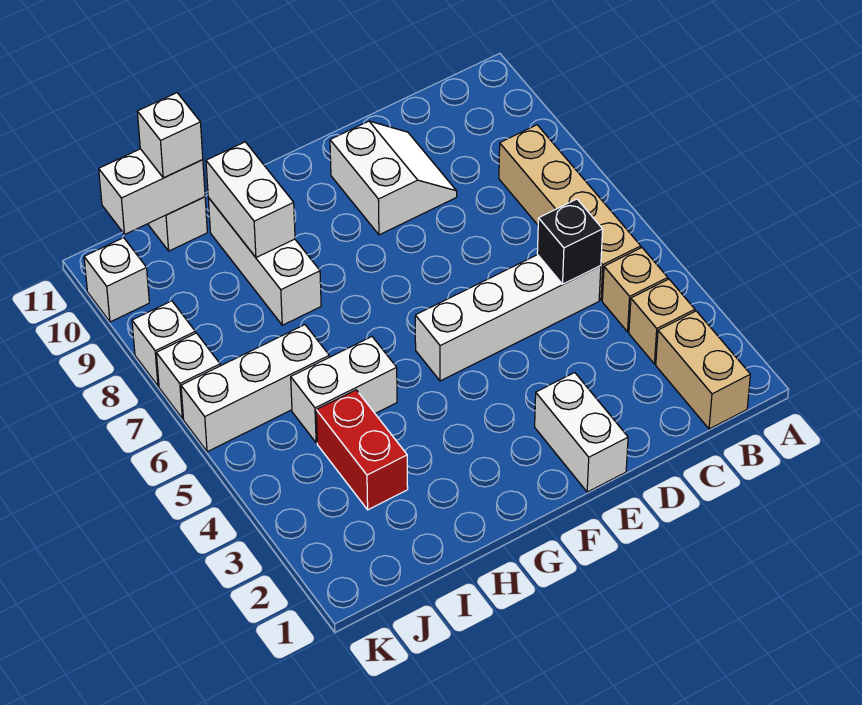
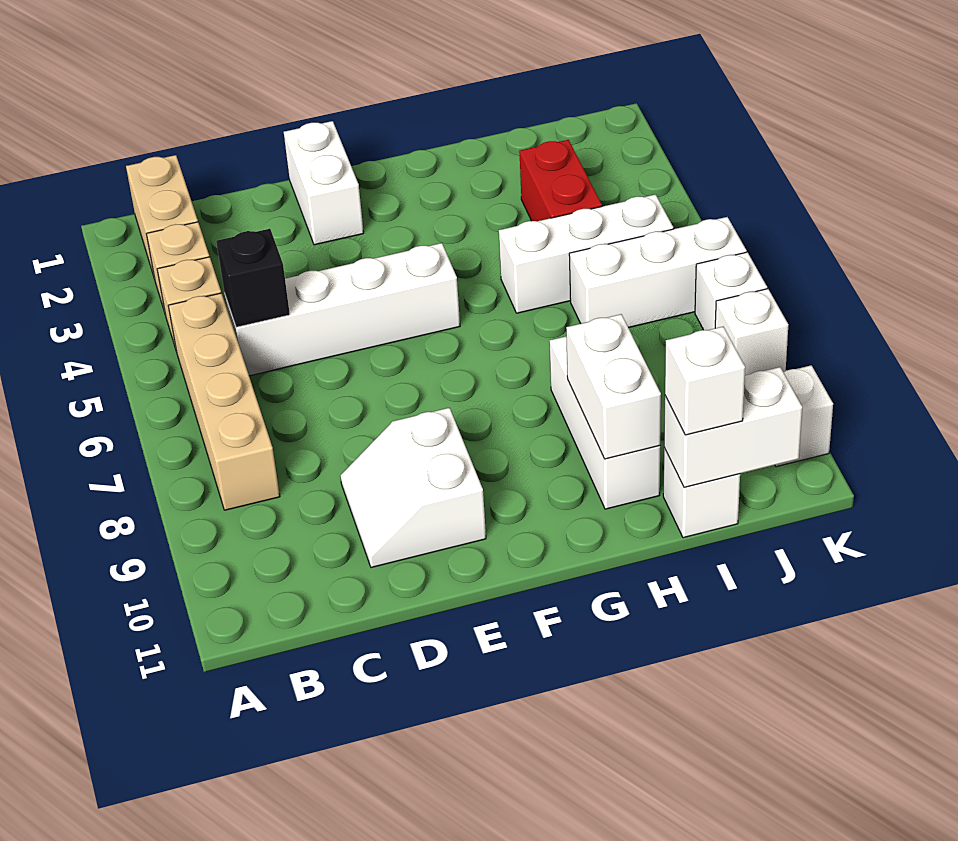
white brick H5:I5 level 1 -> white brick H5:J5 level 1

